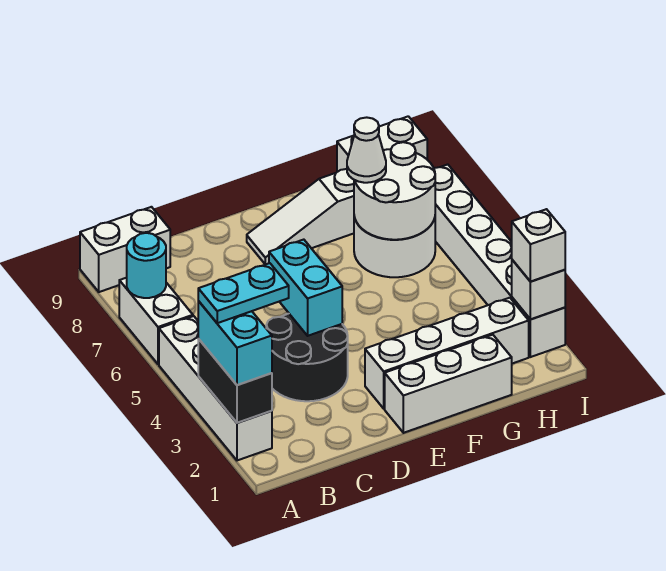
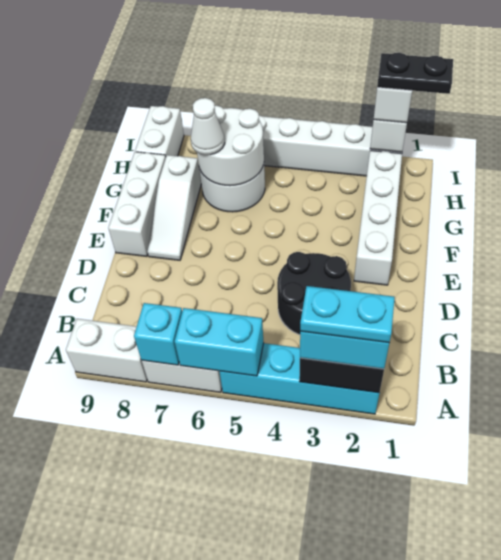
white brick A2:A5 level 1 -> cyan brick A2:A5 level 1
cyan plate A3:B3 level 4 -> cyan plate A2:A3 level 4
cyan round brick A7 level 2 -> cyan brick A7 level 2
white brick A9:B9 level 1 -> white brick A8:A9 level 1
cyan brick D4:D5 level 2 -> cyan brick A5:A6 level 2
white brick E1:G1 level 1 -> white brick E9:G9 level 1
none -> black plate I1:I2 level 4

